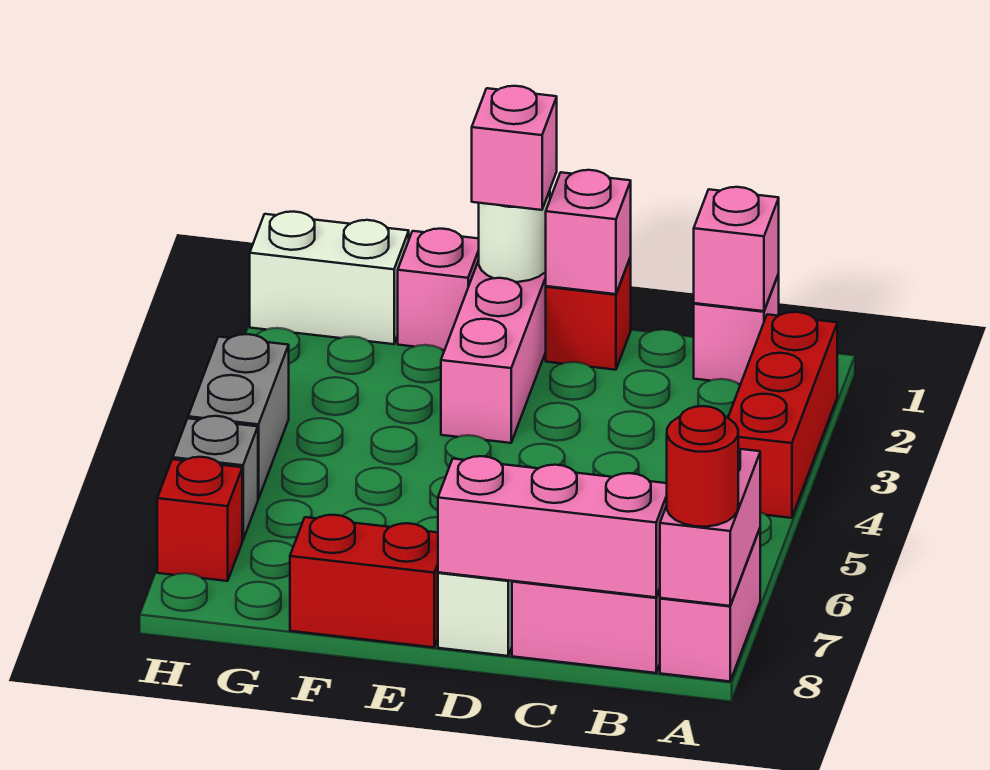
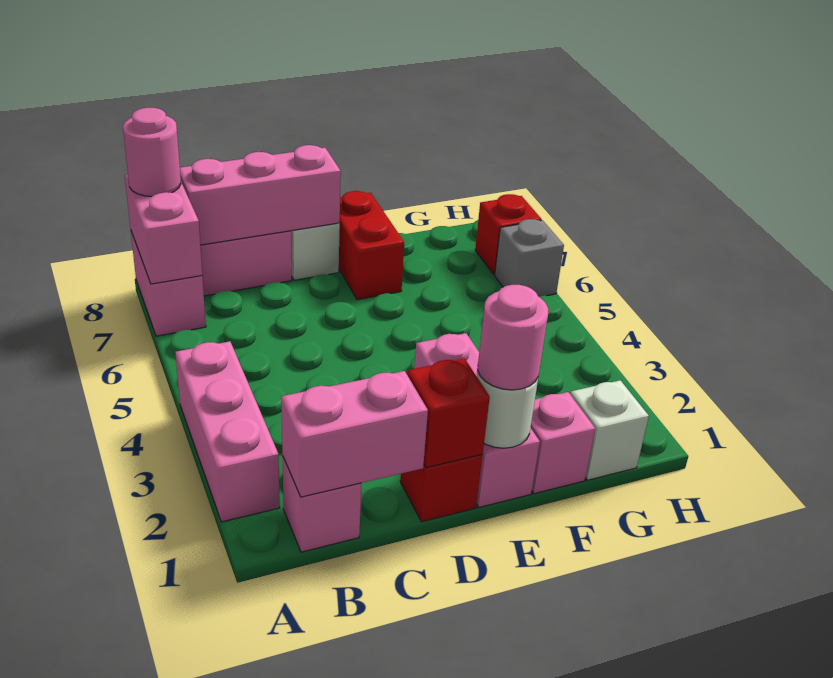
red brick A2:A4 level 1 -> pink brick A2:A4 level 1
red round brick A8 level 3 -> pink round brick A8 level 3
pink brick B1 level 2 -> pink brick B1:C1 level 2
pink brick D1 level 2 -> red brick D1 level 2
pink brick E1 level 3 -> pink round brick E1 level 3
red brick E8:F8 level 1 -> red brick E7:E8 level 1
white brick G1:H1 level 1 -> white brick G1 level 1
grey brick H4:H5 level 1 -> none

